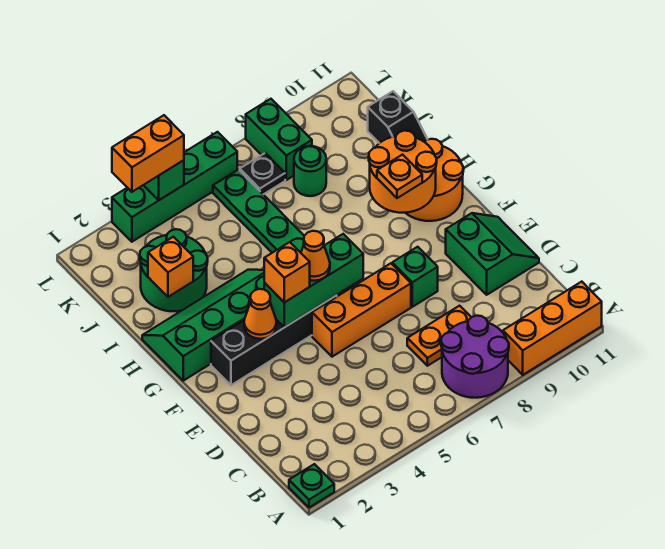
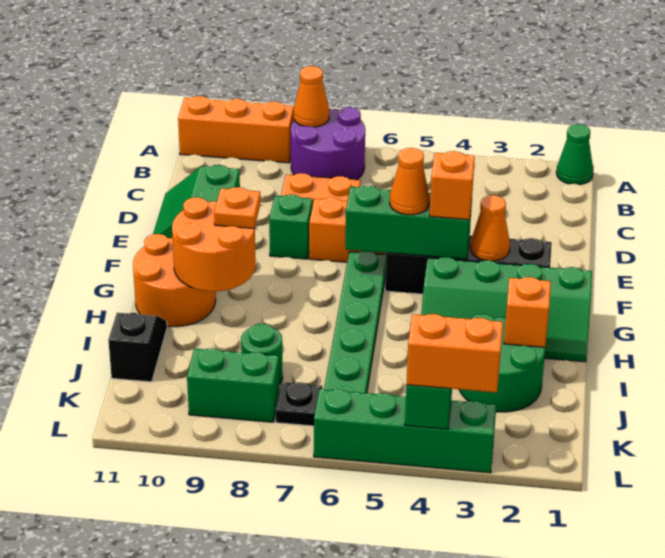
green plate A1 level 1 -> green cone A1 level 1
none -> orange cone A8 level 2
green brick K8:L8 level 1 -> green brick K8:K9 level 1

